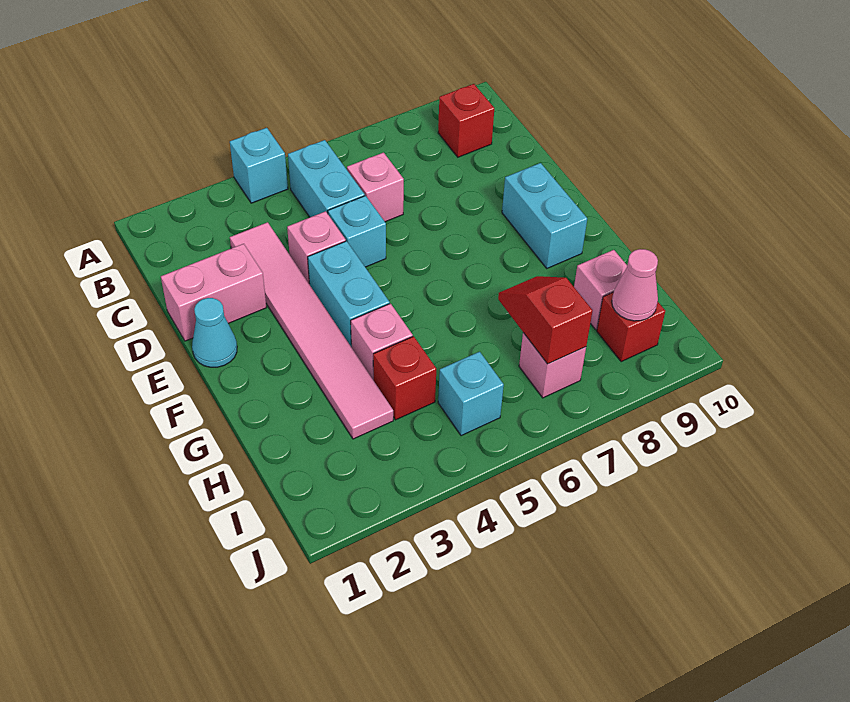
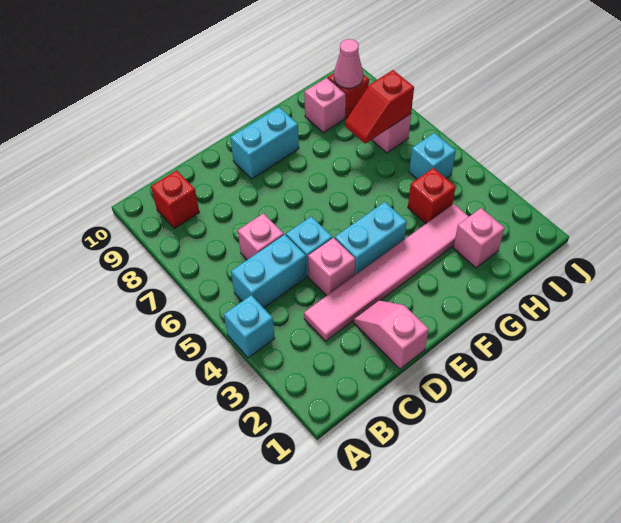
pink brick D1:D2 level 1 -> pink slope D1:D2 level 1 top 1
cyan cone E1 level 1 -> none
pink brick G4 level 1 -> pink brick H2 level 1

